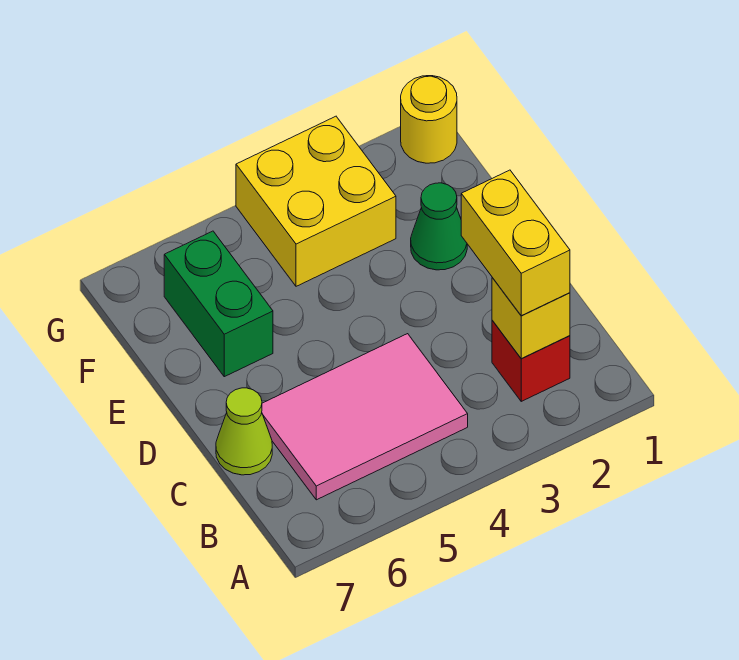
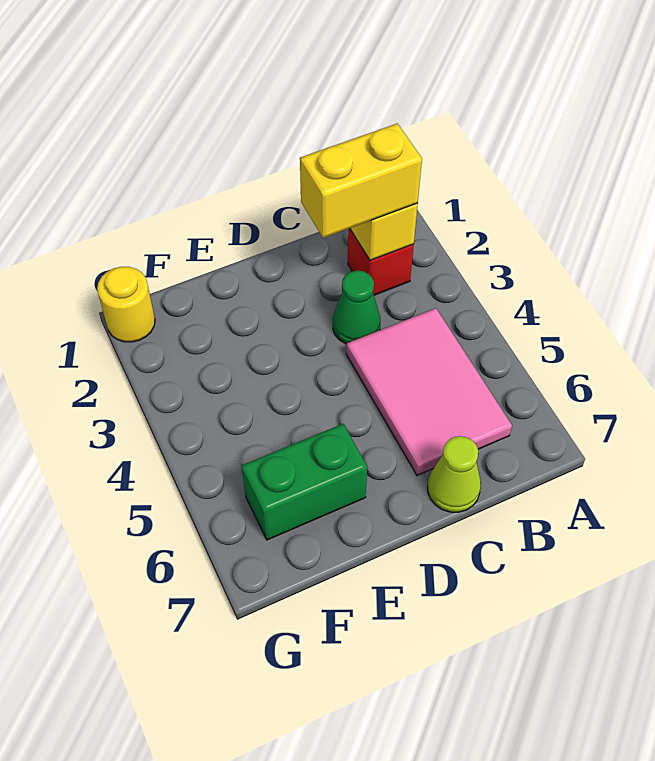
green cone E2 level 1 -> green cone C3 level 1
yellow brick F3:G4 level 1 -> none

